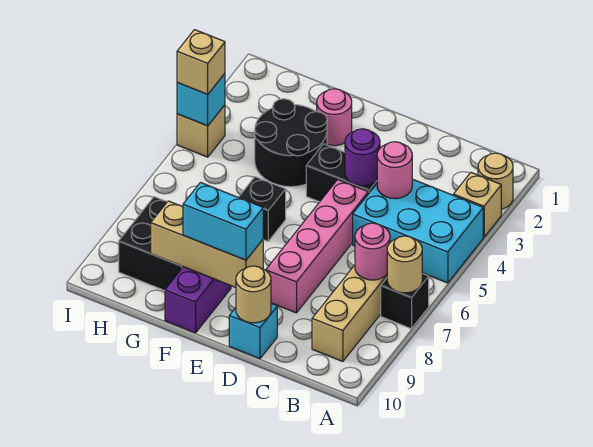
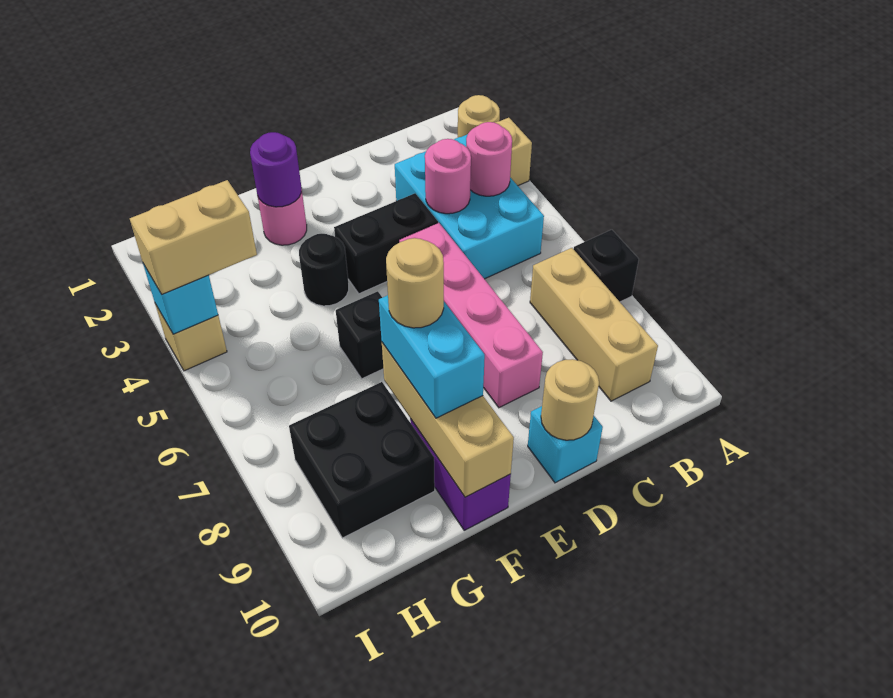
cyan brick A4:C5 level 1 -> cyan brick B3:C5 level 1
tan round brick A7 level 2 -> tan round brick F8 level 4
pink round brick B7 level 2 -> pink round brick B4 level 2
purple round brick D4 level 2 -> purple round brick F2 level 2
tan brick E9:G9 level 2 -> tan brick F8:F10 level 2
cyan brick E9:F9 level 3 -> cyan brick F8:F9 level 3
black round brick F3:G4 level 1 -> black round brick F4 level 1
tan brick I4 level 3 -> tan brick H4:I4 level 3

